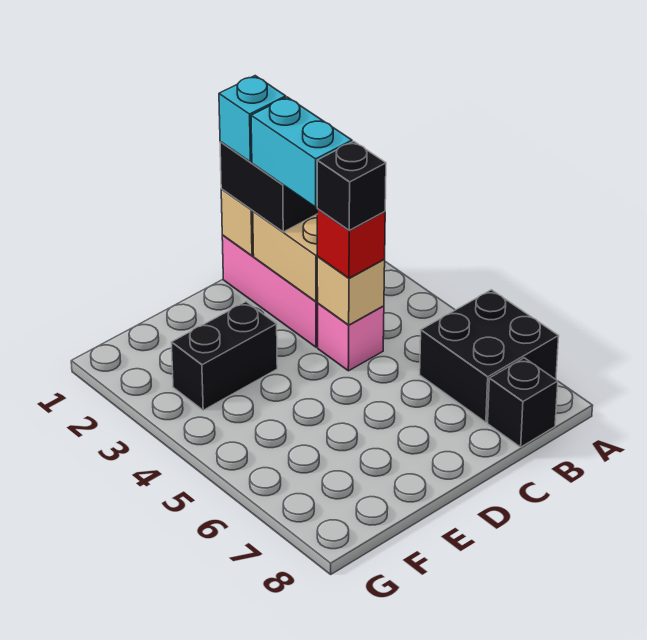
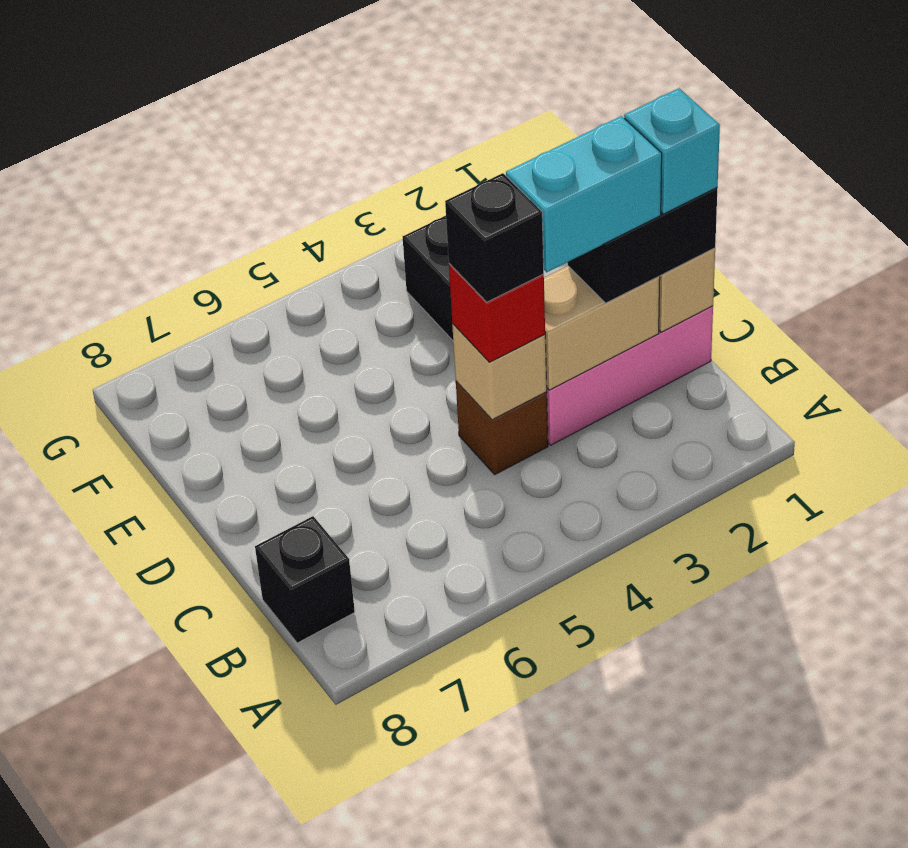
black brick A6:B7 level 1 -> none
pink brick C4 level 1 -> brown brick C4 level 1

